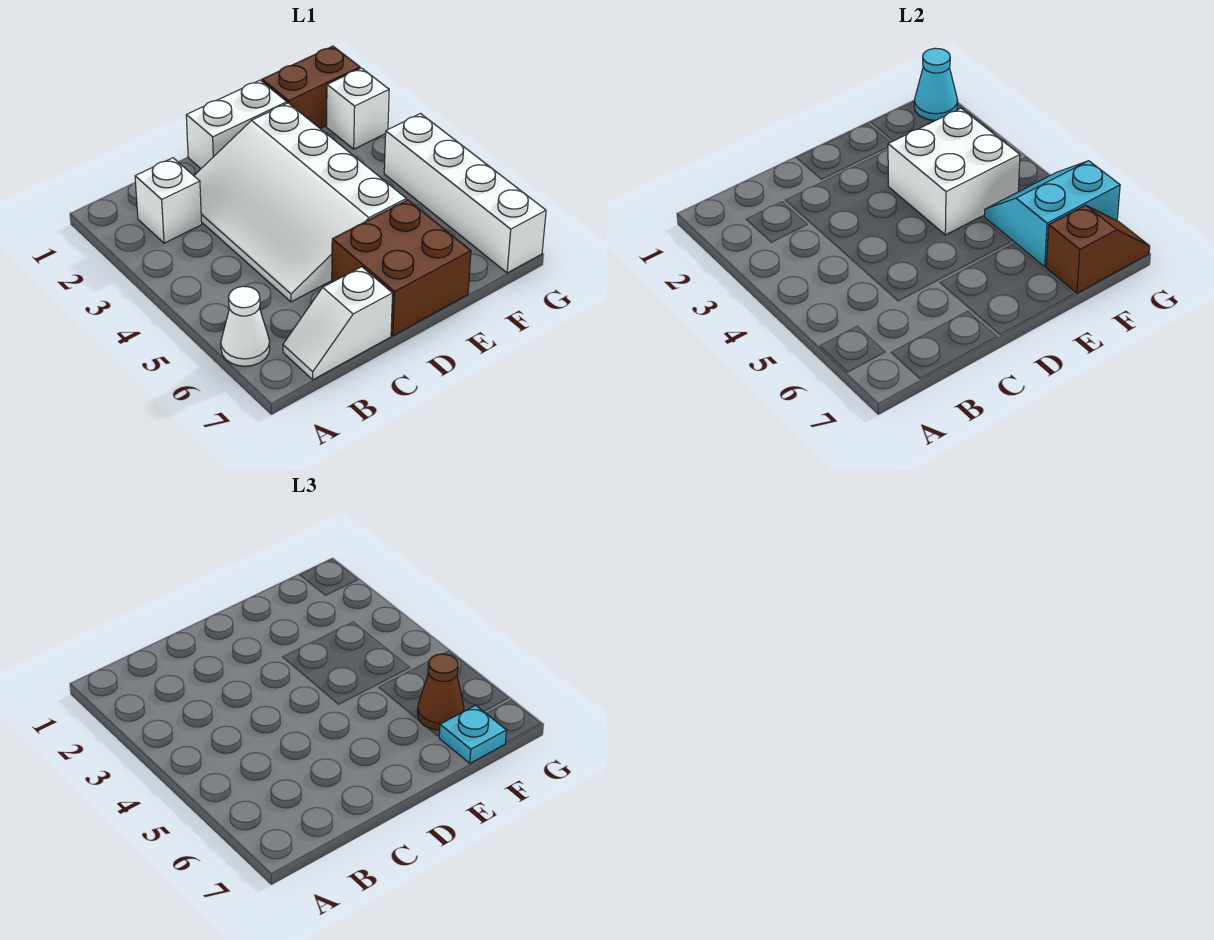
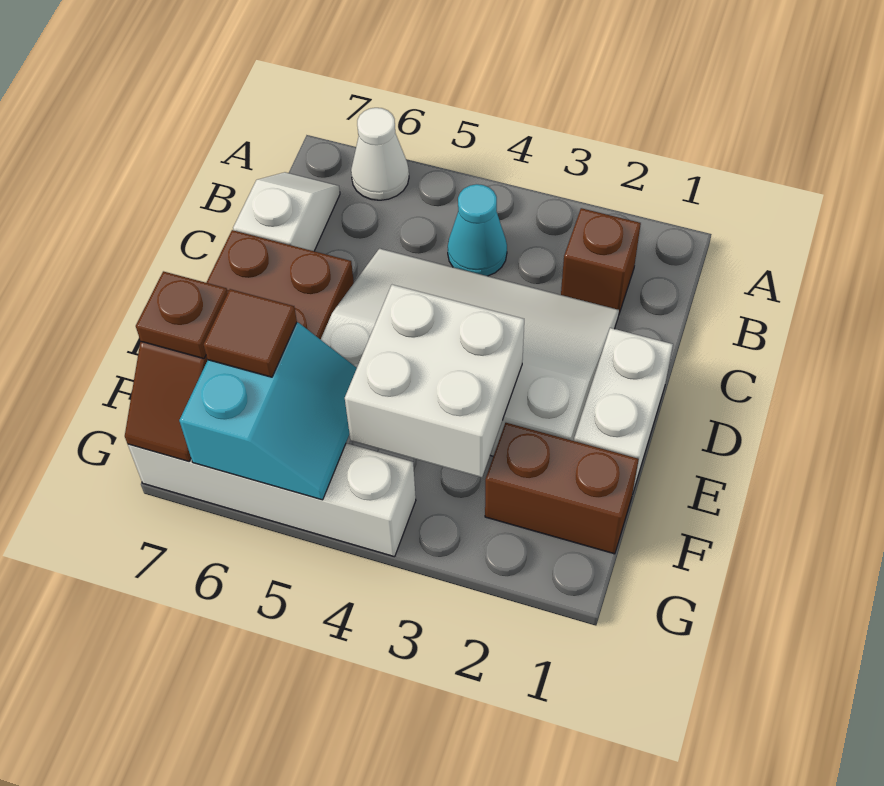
white brick B2 level 1 -> brown brick B2 level 1
brown brick F1:G1 level 1 -> brown brick F1:F2 level 1
brown cone F6 level 3 -> brown tile F6 level 3
cyan plate F7 level 3 -> brown plate F7 level 3
cyan cone G1 level 2 -> cyan cone B4 level 1
white brick G2 level 1 -> none

